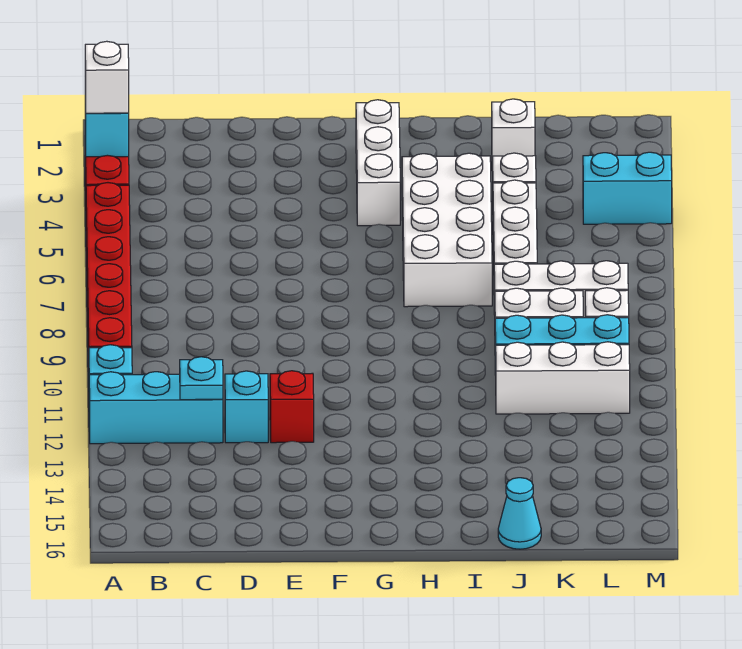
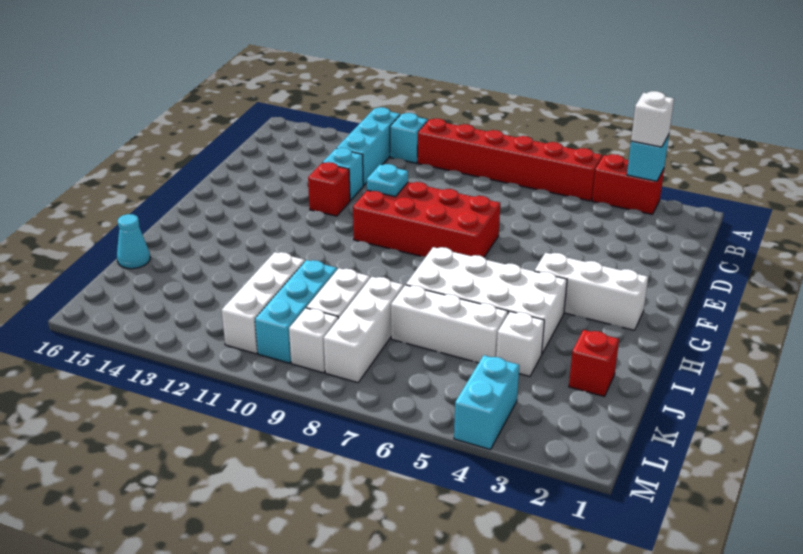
cyan plate C12 level 2 -> cyan plate E10 level 2
none -> red brick E7:F10 level 1
white brick J2 level 1 -> red brick J2 level 1

